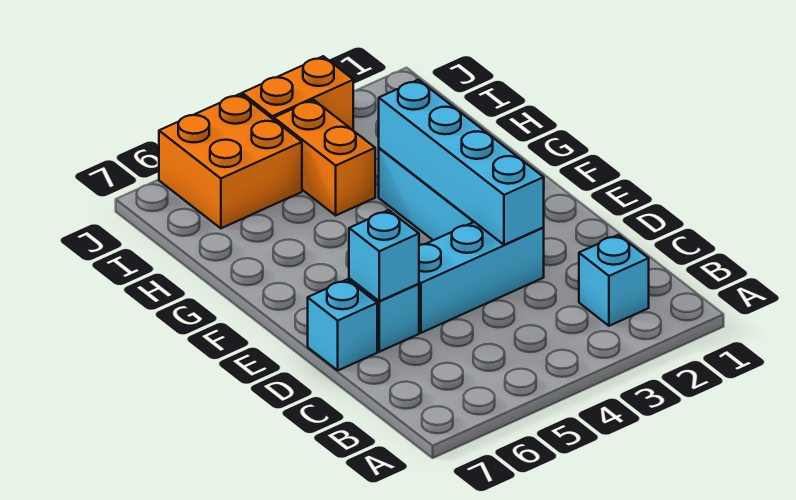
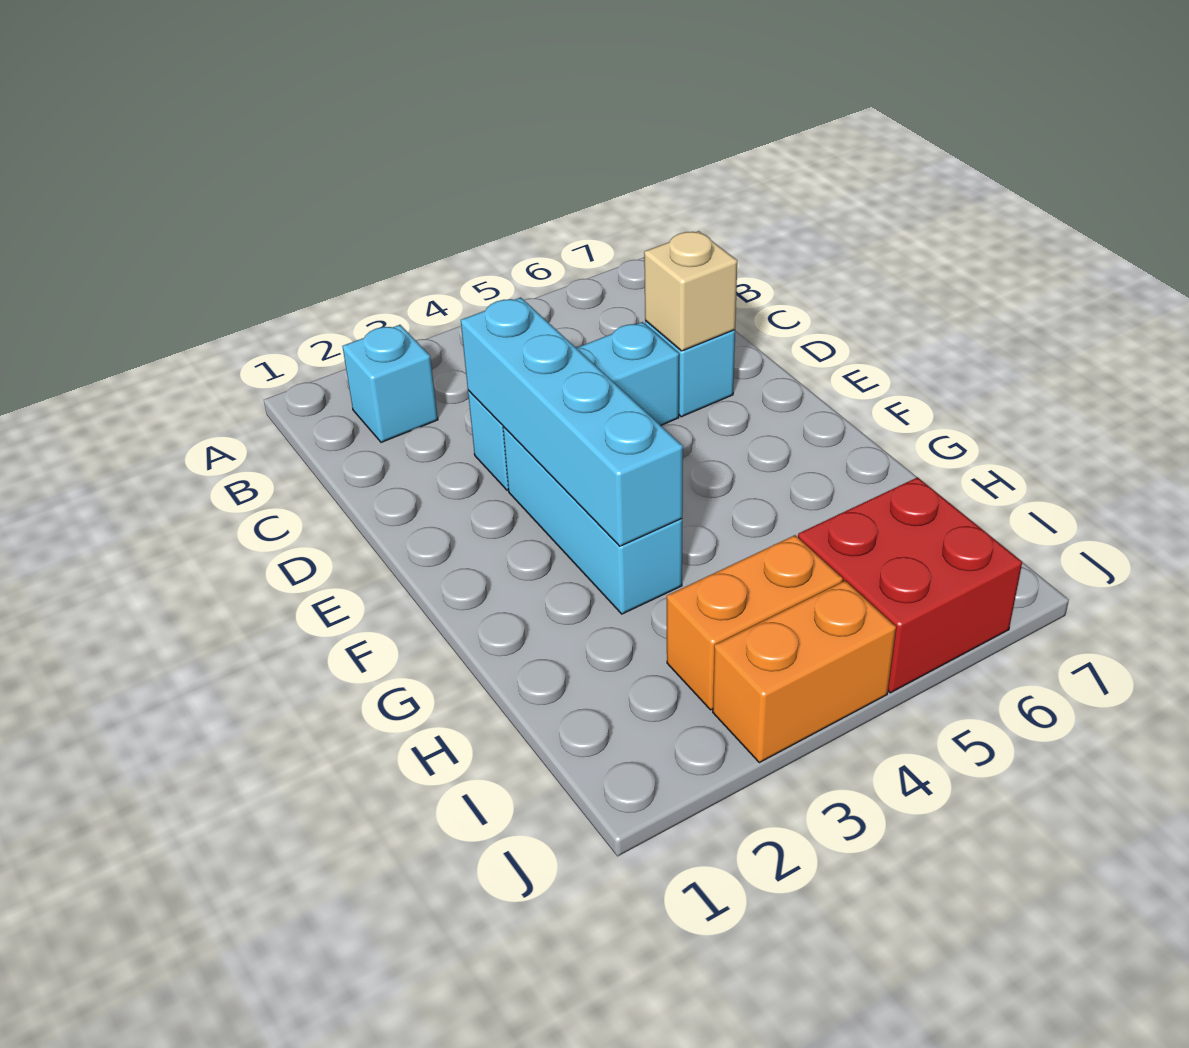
cyan brick D6 level 2 -> tan brick D6 level 2
cyan brick D7 level 1 -> none
orange brick H4:I4 level 1 -> orange brick I3:I4 level 1
orange brick I5:J6 level 1 -> red brick I5:J6 level 1

